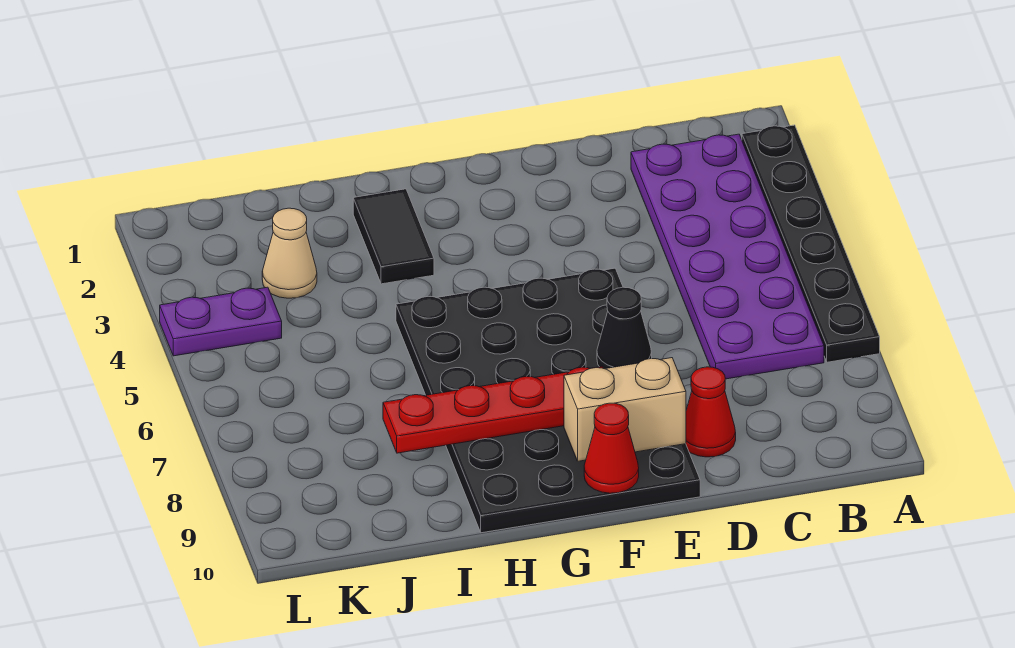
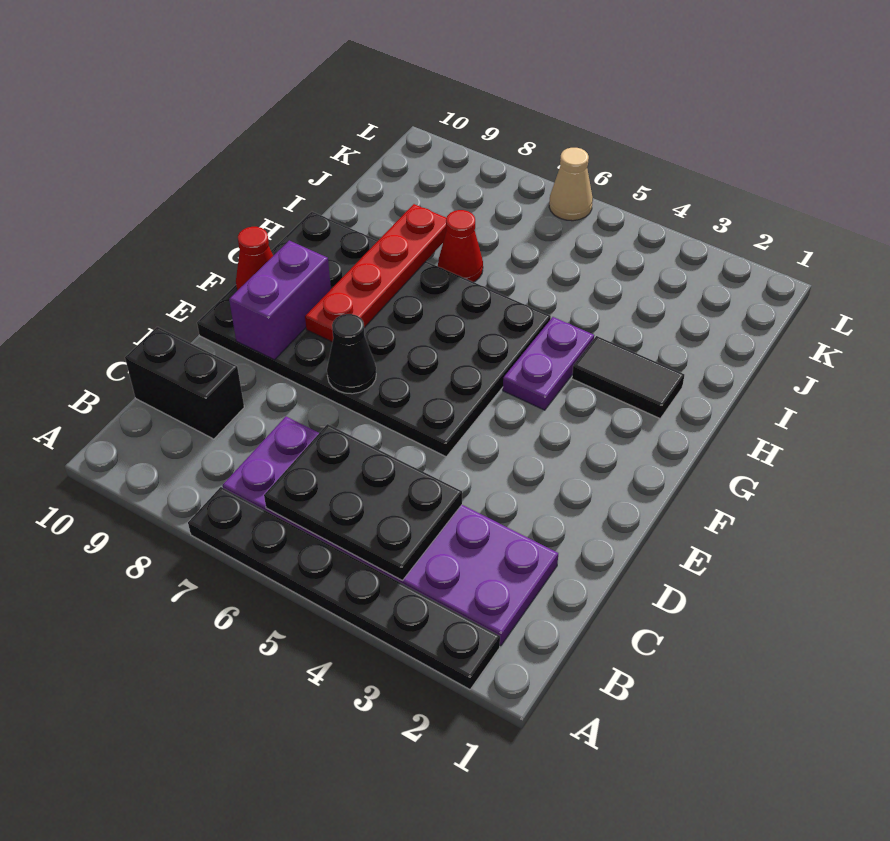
none -> black plate B4:C6 level 2
none -> black brick C9:C10 level 1
red cone D9 level 1 -> red cone I7 level 1
tan brick E9:F9 level 2 -> purple brick E9:F9 level 2
tan cone J3 level 1 -> tan cone L6 level 1
purple plate K4:L4 level 1 -> purple plate G4:H4 level 1

